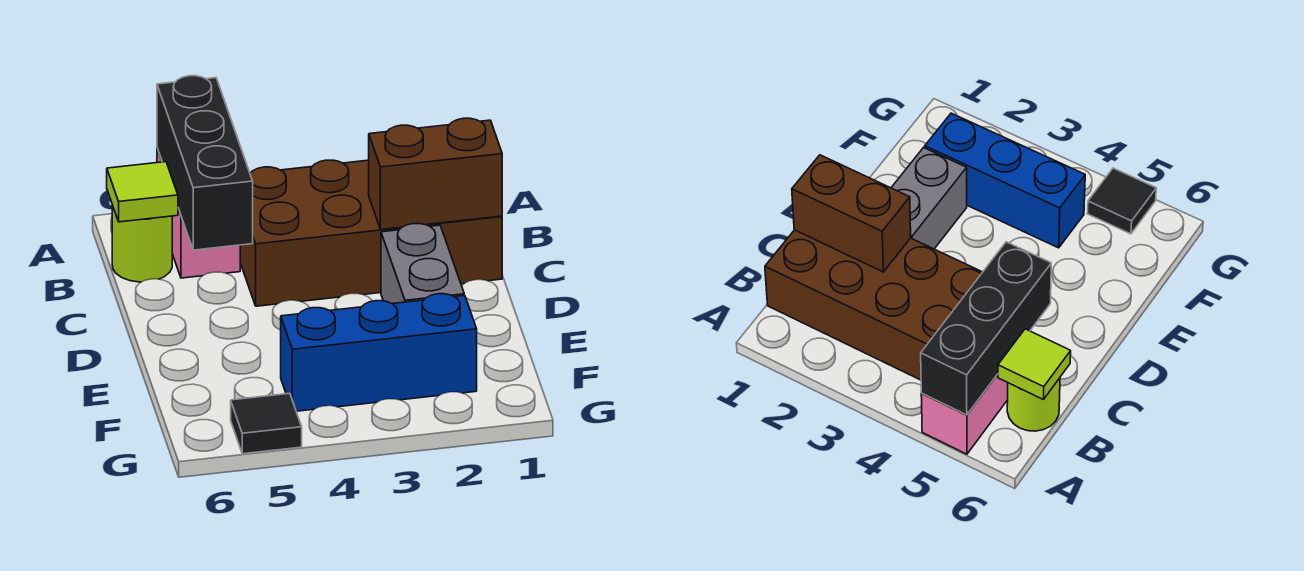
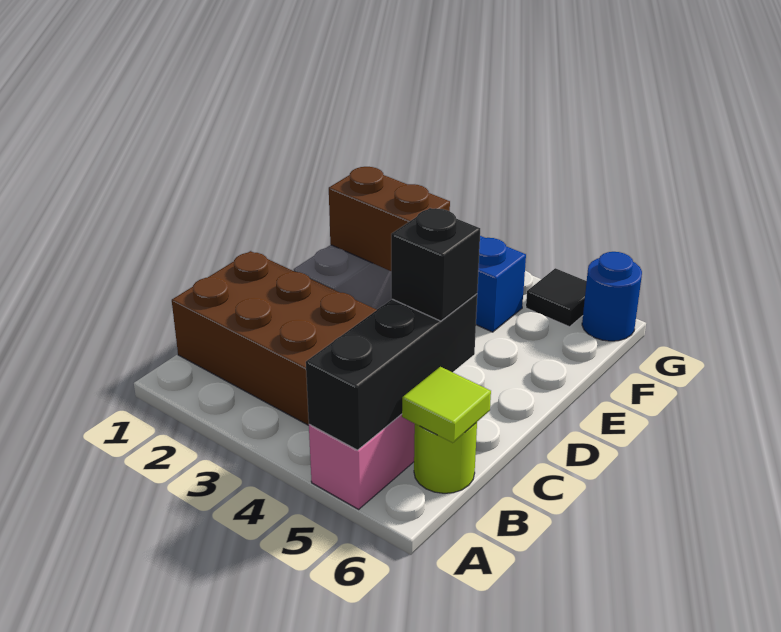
brown brick C1:C2 level 2 -> brown brick E2:E3 level 2
none -> black brick C5 level 3
none -> blue round brick G6 level 1

